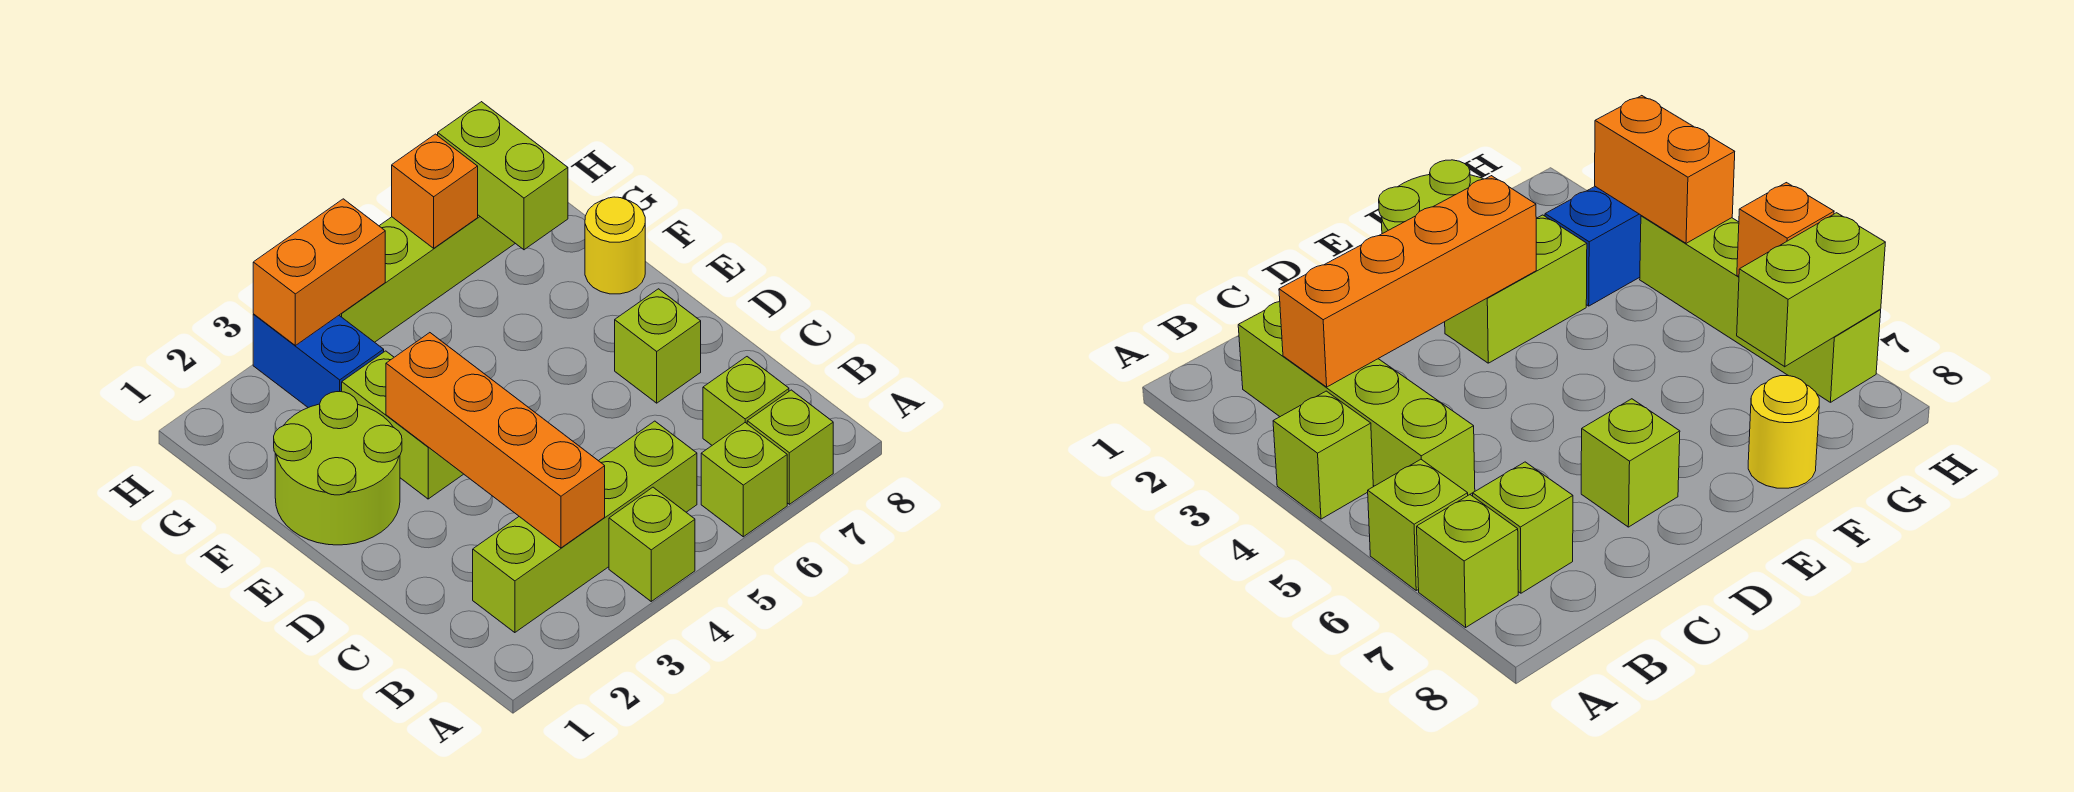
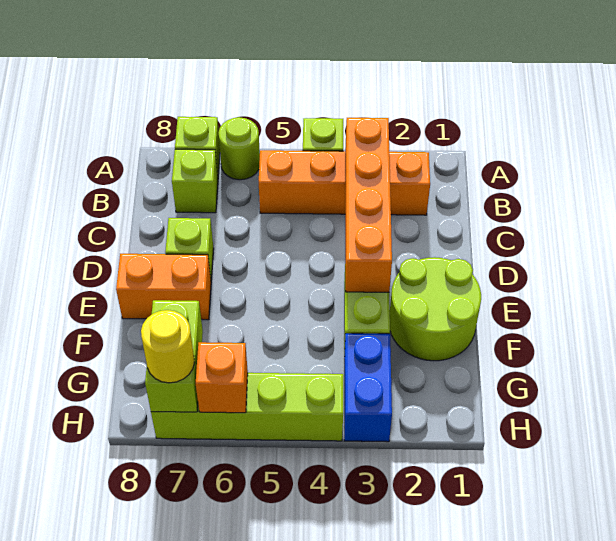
lime brick A6 level 1 -> lime round brick A6 level 1
lime brick B2:B5 level 1 -> orange brick B2:B5 level 1
yellow round brick F8 level 1 -> yellow round brick H7 level 3
orange brick H3:H4 level 2 -> orange brick E7:E8 level 1

